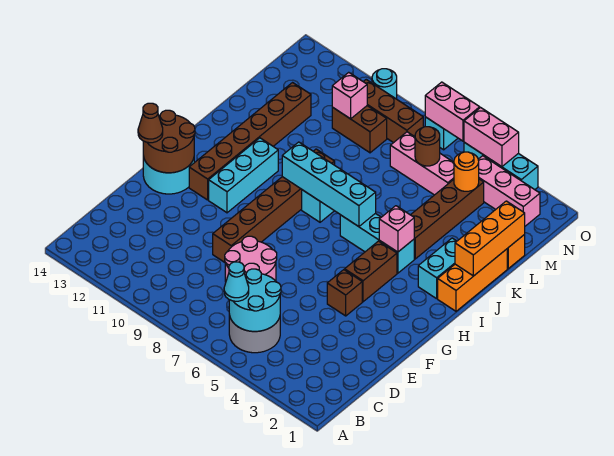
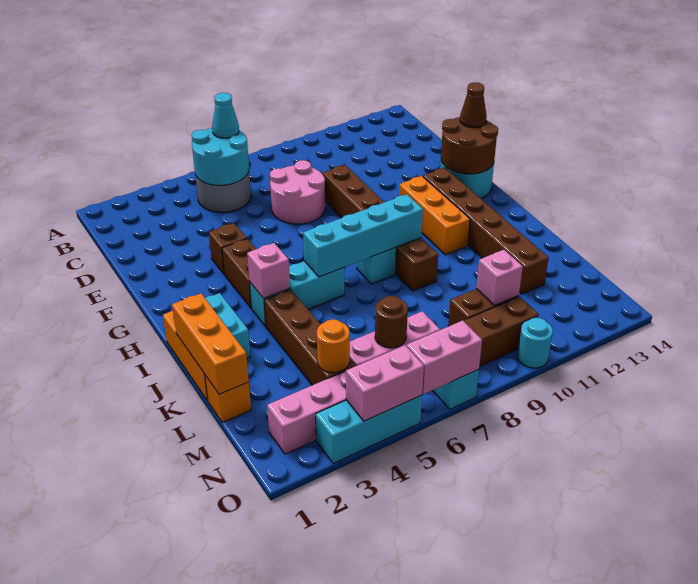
cyan brick G11:I11 level 1 -> orange brick G11:I11 level 1

